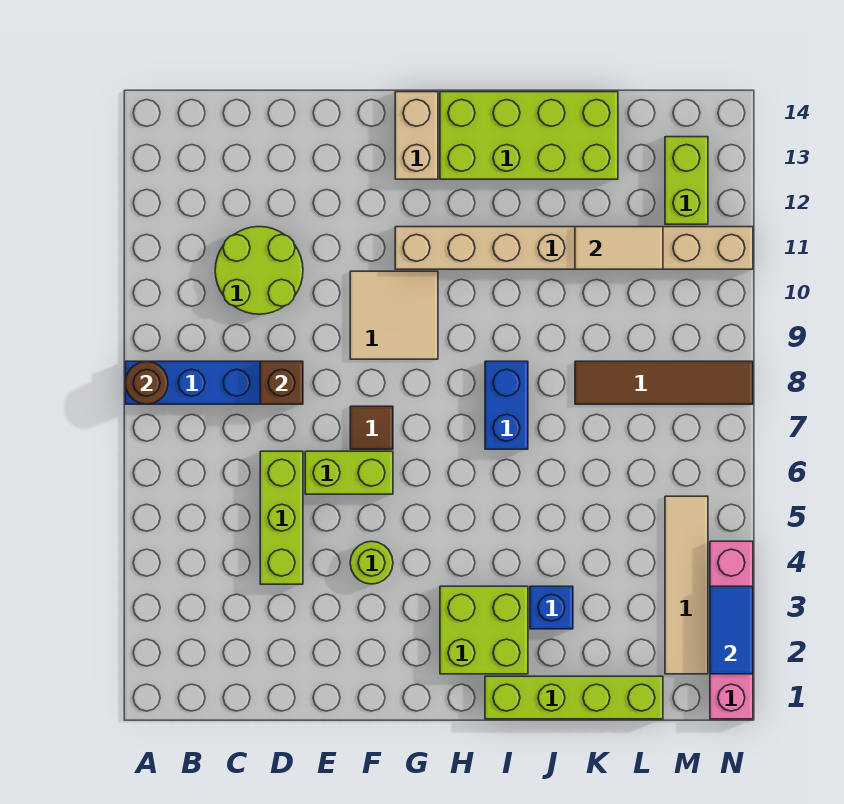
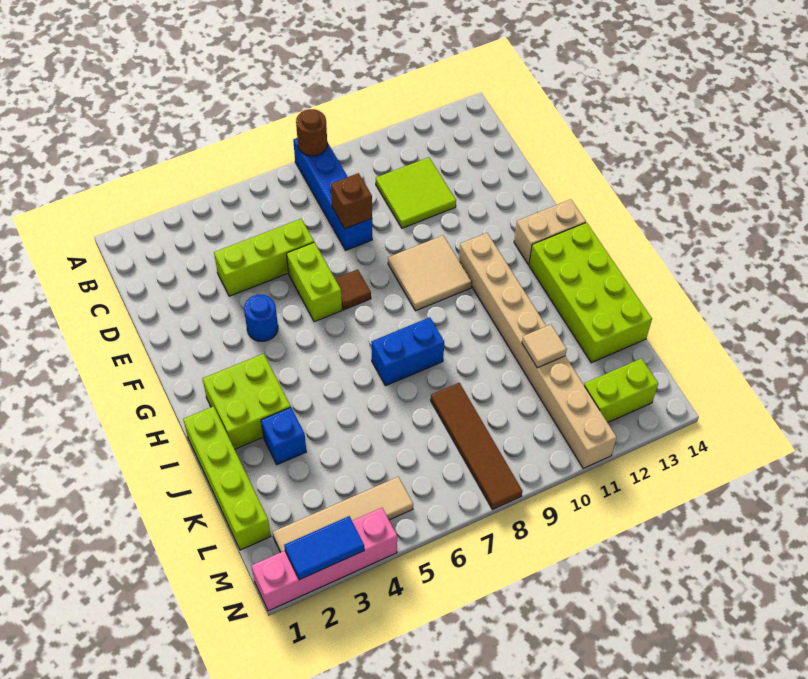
lime round brick C10:D11 level 1 -> lime tile C10:D11 level 1
lime round brick F4 level 1 -> blue round brick F4 level 1
tan tile K11:L11 level 2 -> tan tile K11 level 2

